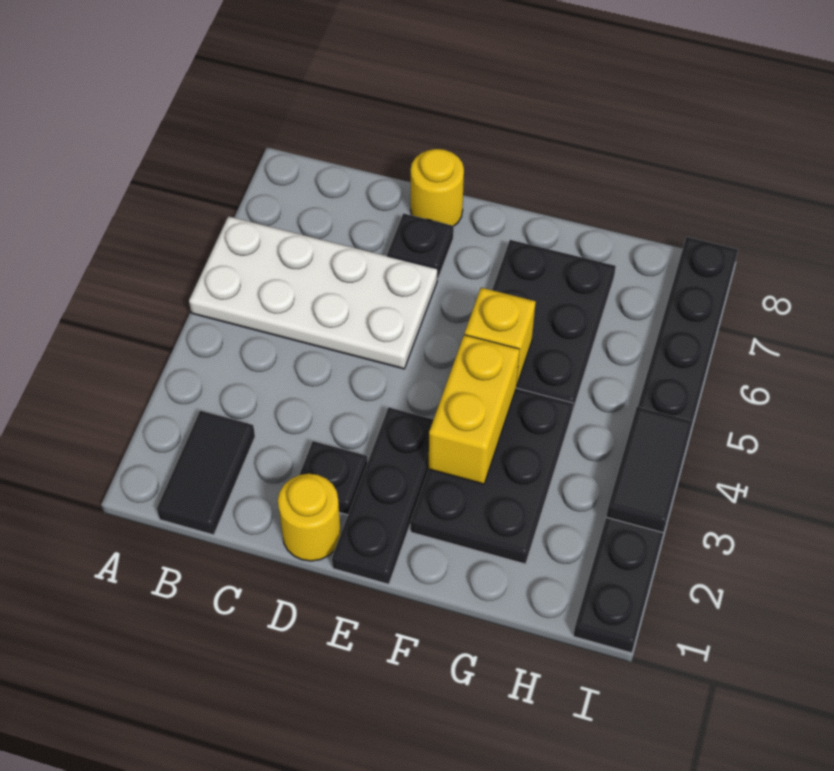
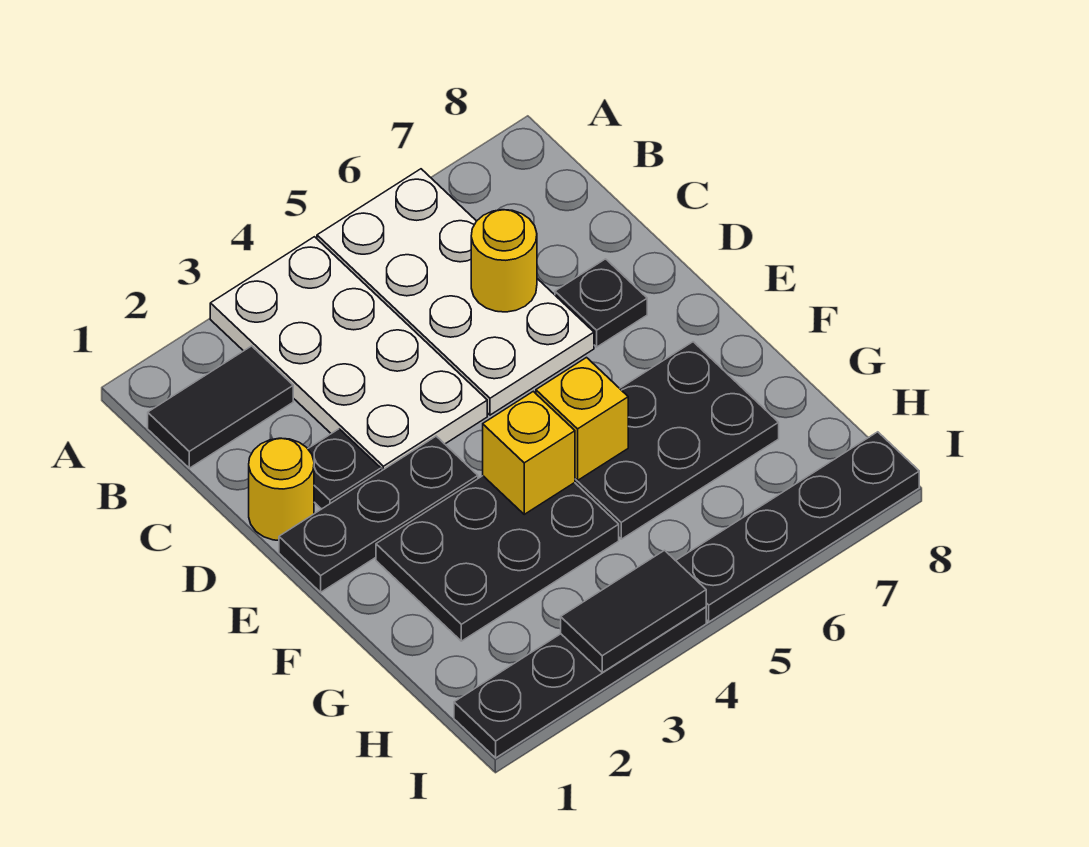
none -> white plate A3:D4 level 1
yellow round brick D8 level 1 -> yellow round brick C6 level 2
yellow brick F3:F4 level 2 -> yellow brick F4 level 2

